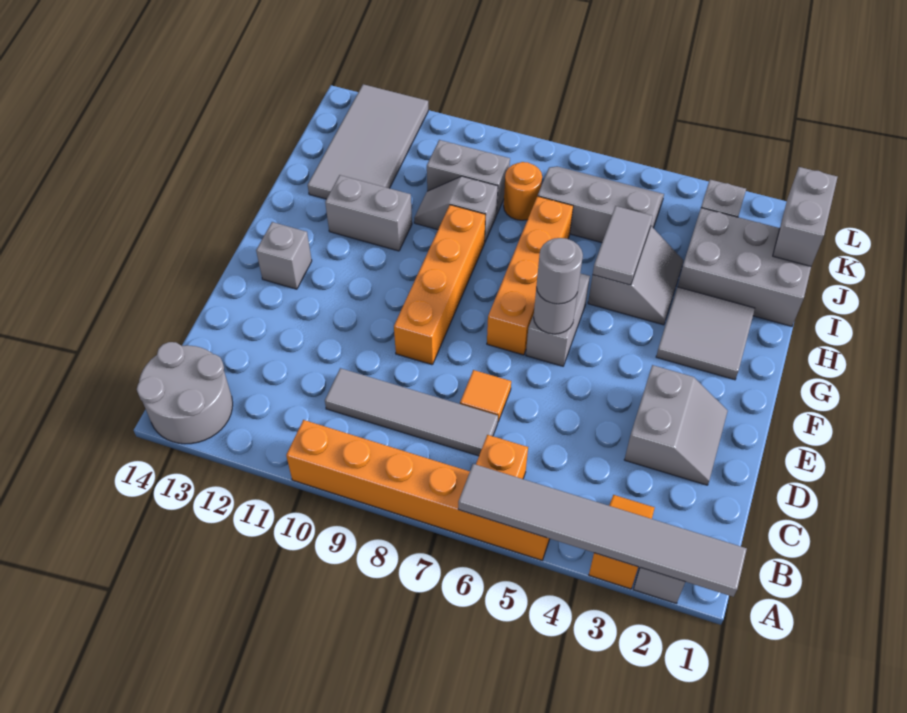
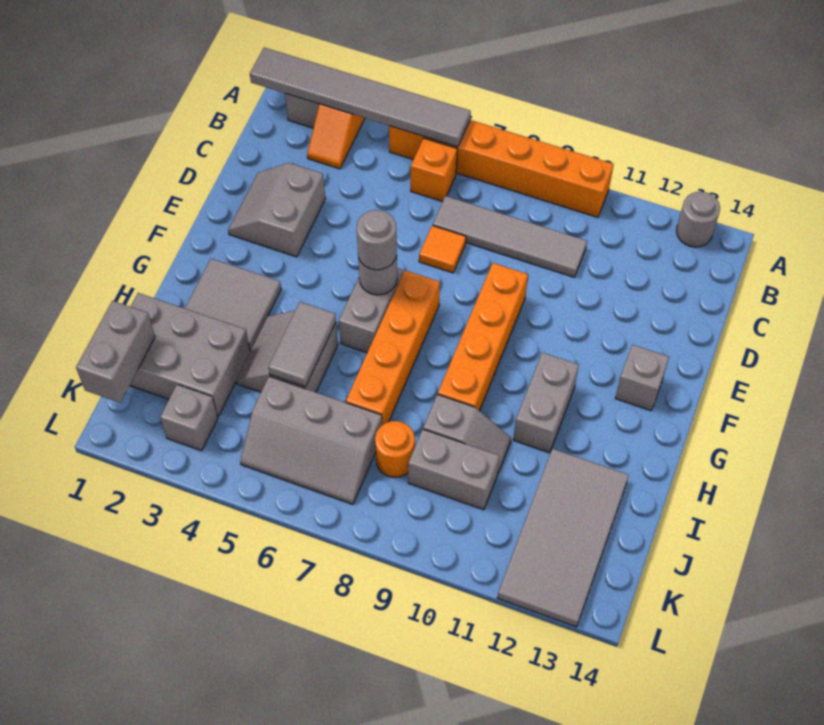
grey round brick A13:B14 level 1 -> grey round brick A13 level 1
grey brick H11:H12 level 1 -> grey brick G11:H11 level 1

